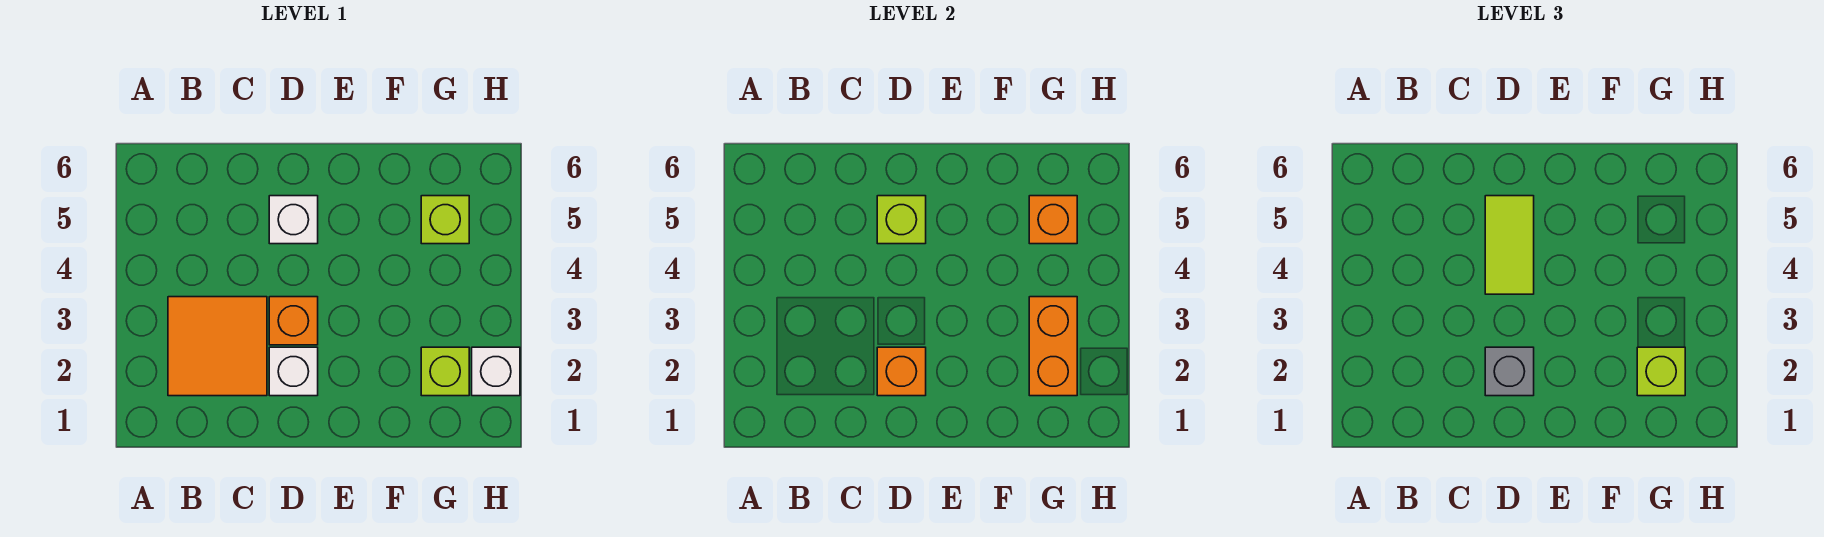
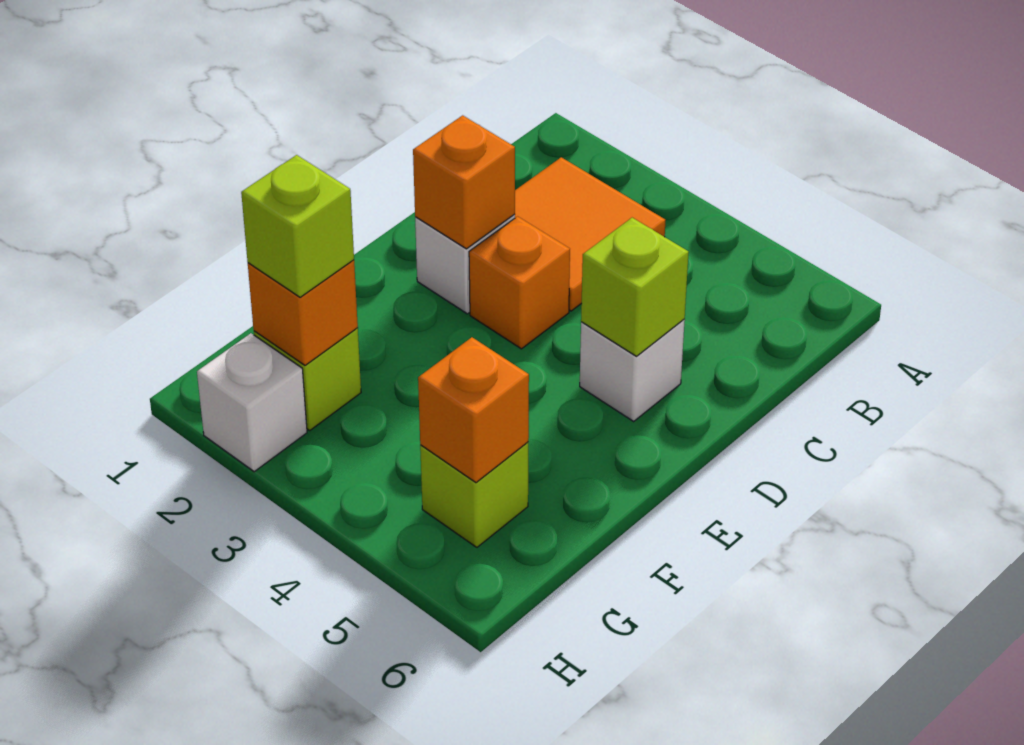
grey brick D2 level 3 -> none
lime tile D4:D5 level 3 -> none
orange brick G2:G3 level 2 -> orange brick G2 level 2

